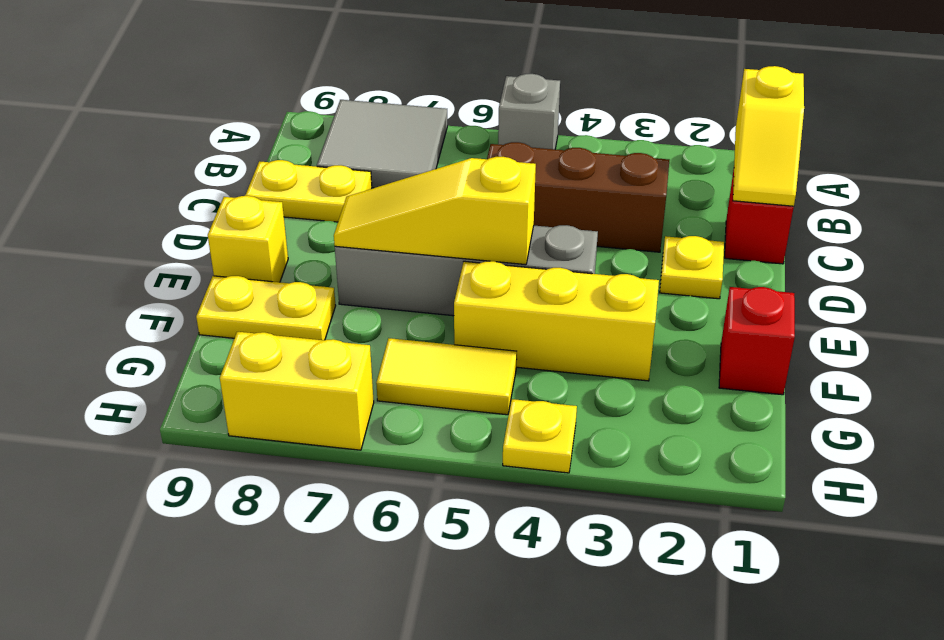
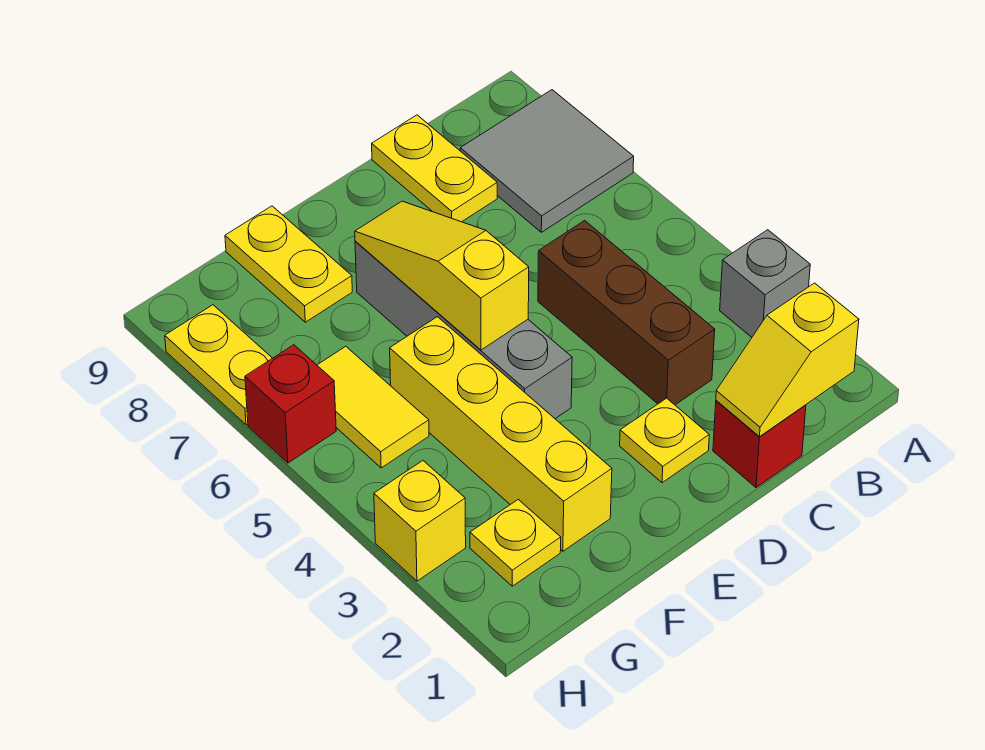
grey brick A5 level 1 -> grey brick A3 level 1
yellow brick E9 level 1 -> yellow brick H3 level 1
red brick F1 level 1 -> red brick H6 level 1
yellow brick F3:F5 level 1 -> yellow brick F2:F5 level 1
yellow plate H4 level 1 -> yellow plate G2 level 1
yellow brick H7:H8 level 1 -> yellow plate H7:H8 level 1

